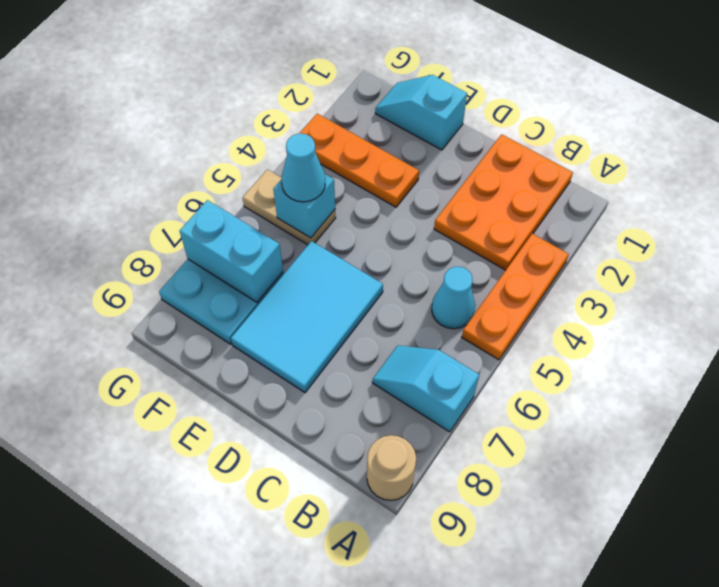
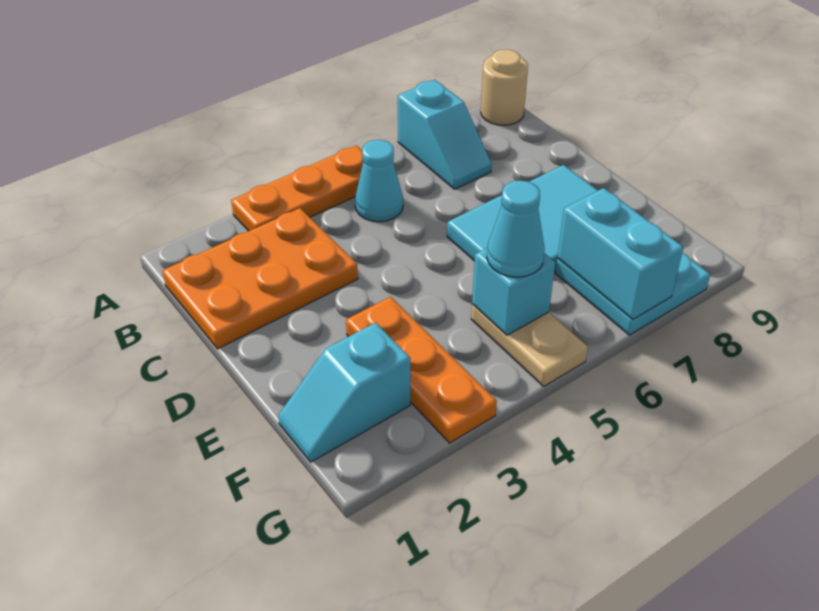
cyan slope E1:F1 level 1 top E -> cyan slope F1:F2 level 1 top 2

